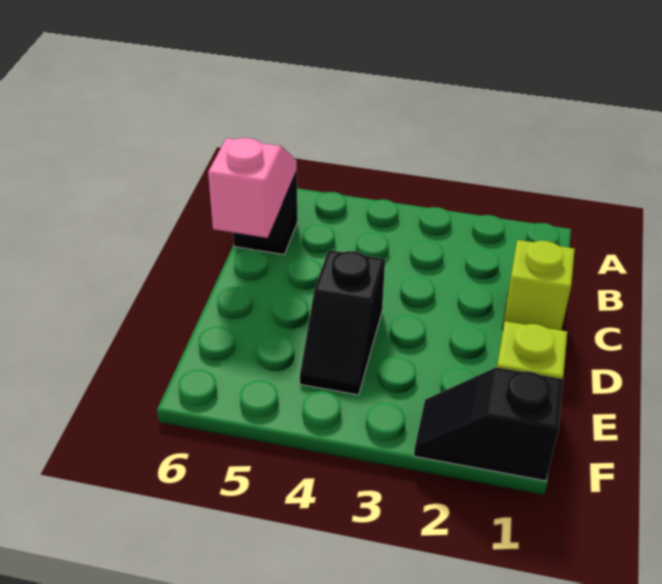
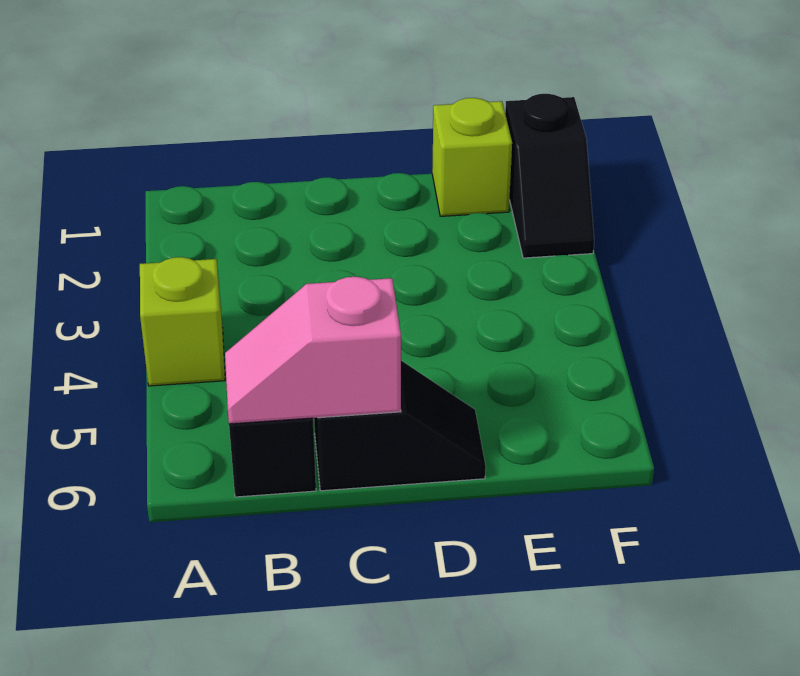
lime brick C1 level 1 -> lime brick A4 level 1
black slope D4:E4 level 1 top D -> black slope C6:D6 level 1 top C

